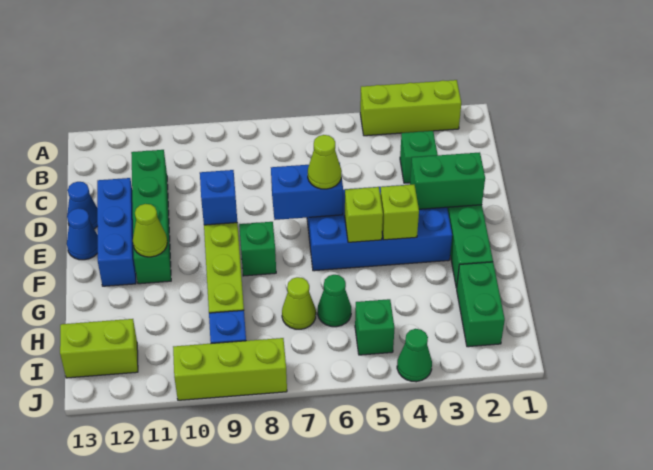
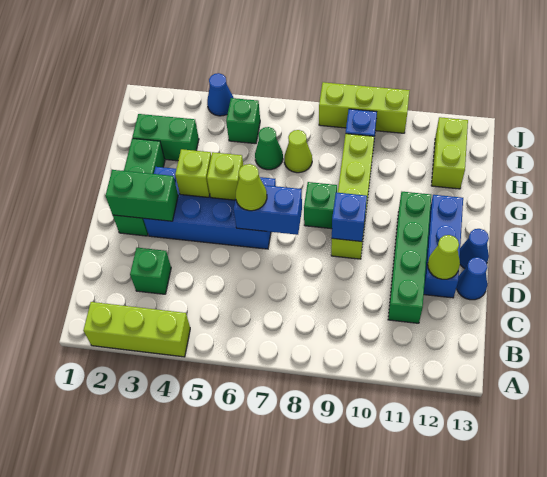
lime cone F11 level 2 -> lime cone D12 level 2
green brick H2:I2 level 1 -> green brick H2:H3 level 1
lime brick I12:I13 level 1 -> lime brick H12:I12 level 1
green cone J4 level 1 -> blue cone J4 level 1

